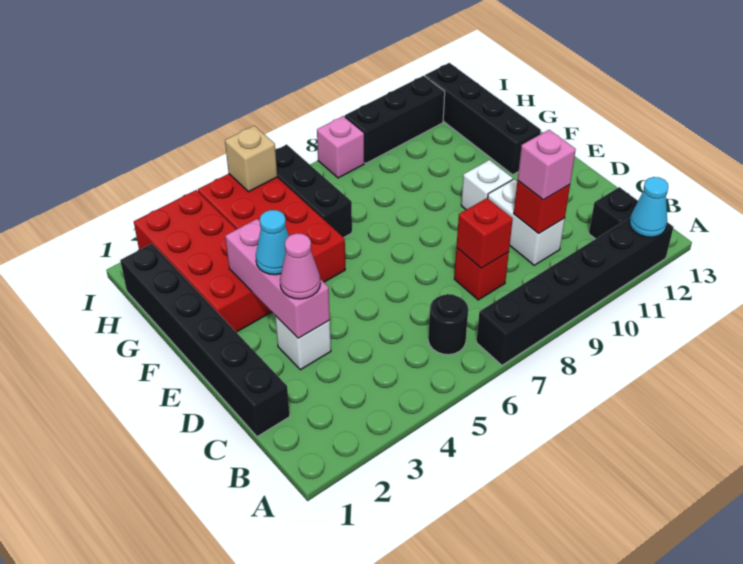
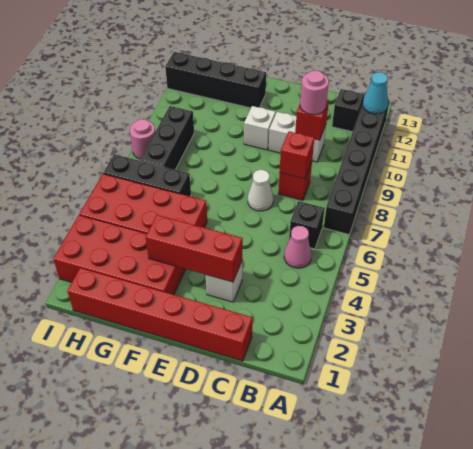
black round brick B6 level 1 -> black brick B6 level 1
black brick C1:H1 level 1 -> red brick C1:H1 level 1
pink brick C10 level 3 -> pink round brick C10 level 3
pink brick D3:F3 level 2 -> red brick D3:F3 level 2
pink cone D3 level 3 -> pink cone B5 level 1
none -> white cone D7 level 1
cyan cone E3 level 3 -> none
tan brick I5 level 2 -> none
pink brick I8 level 1 -> pink round brick I8 level 1
black brick I9:I11 level 1 -> black brick H7:H9 level 1

